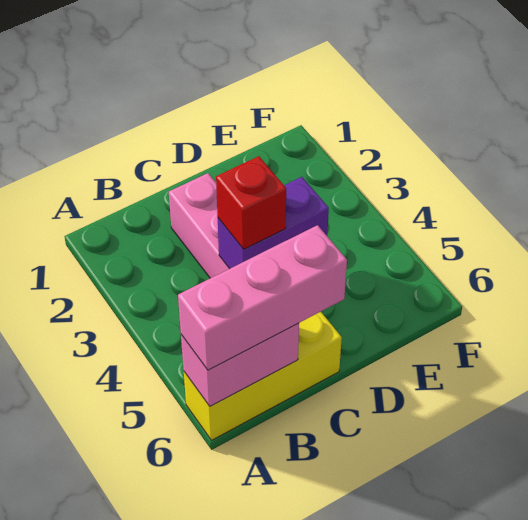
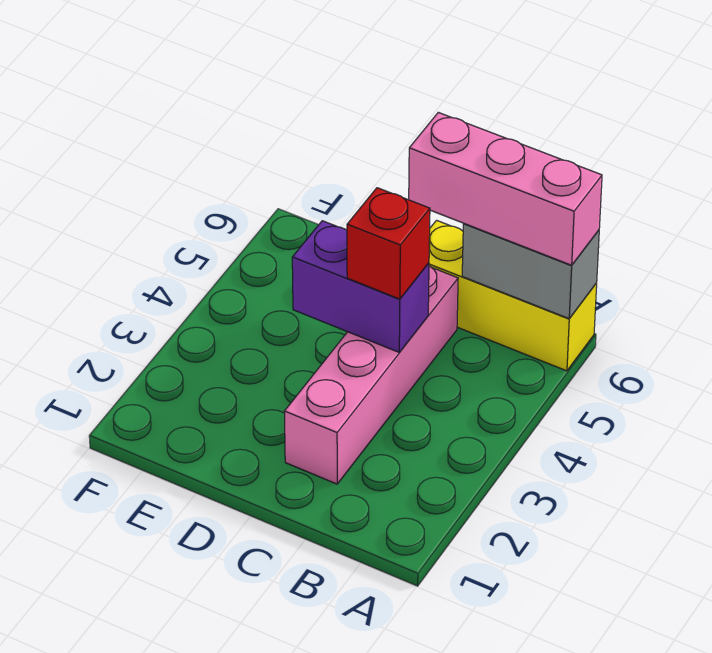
pink brick A6:B6 level 2 -> grey brick A6:B6 level 2

